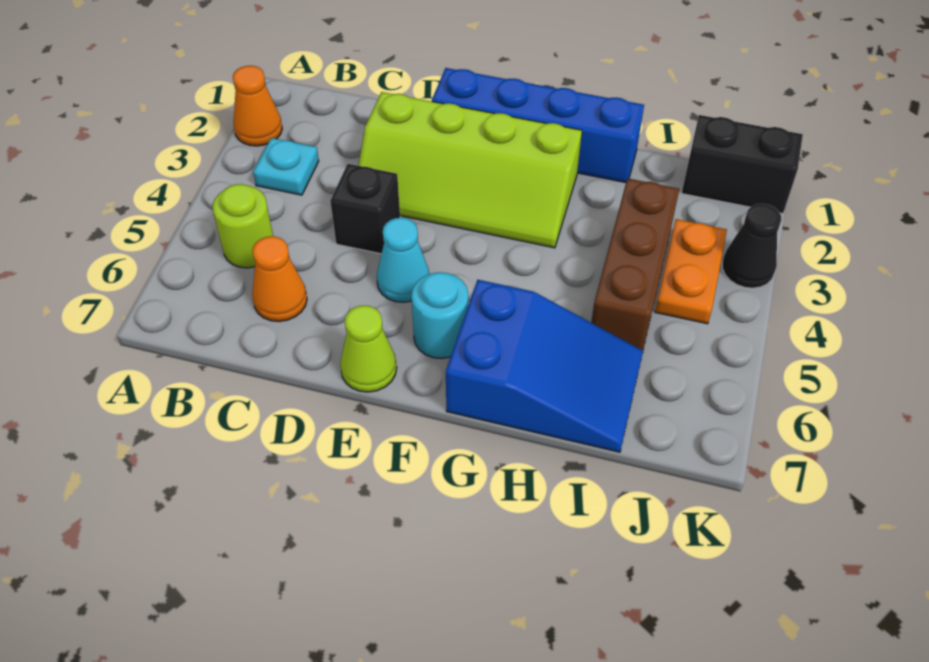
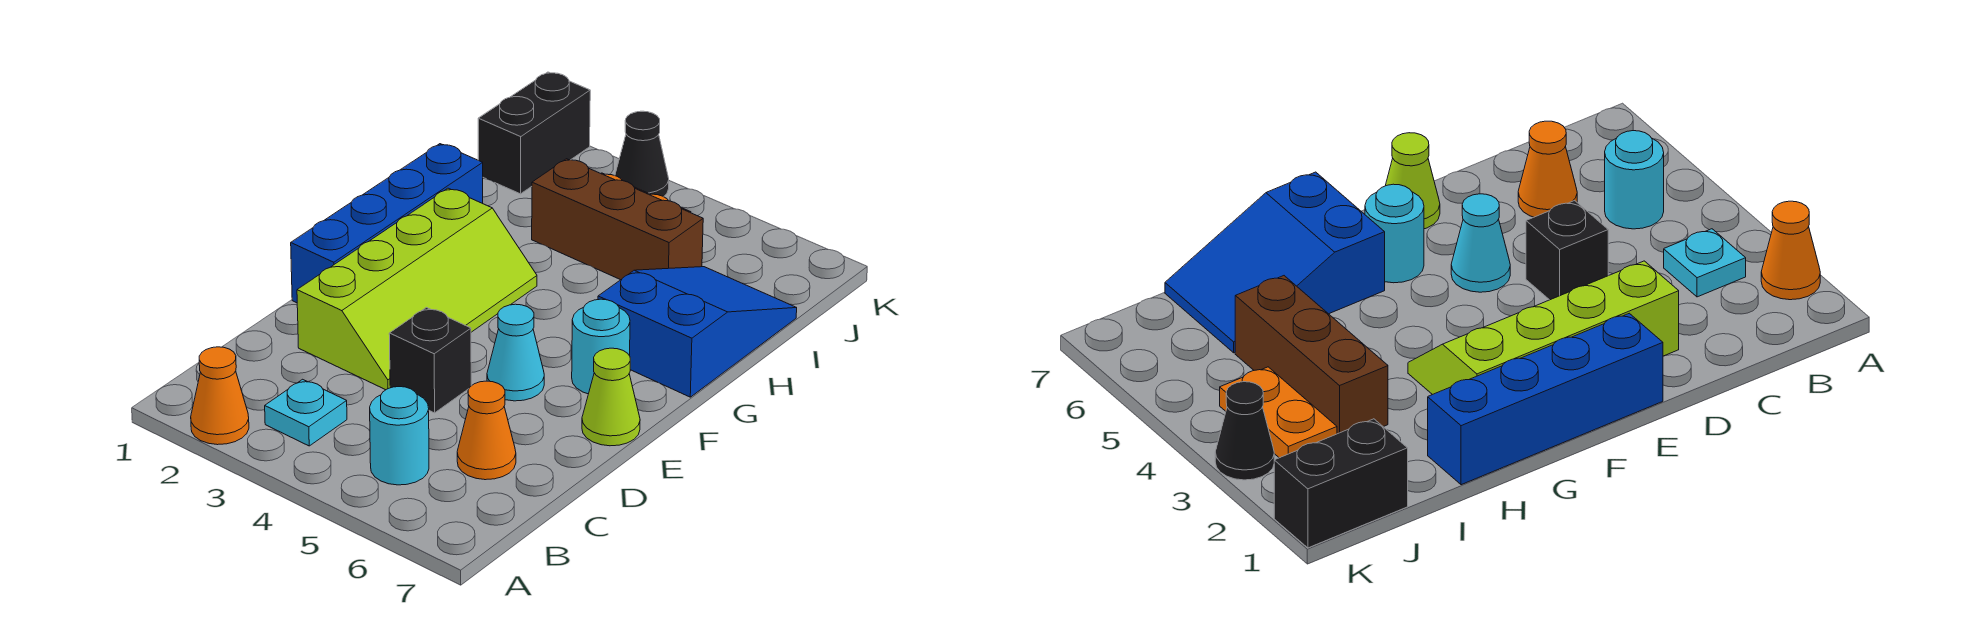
lime round brick B5 level 1 -> cyan round brick B5 level 1

